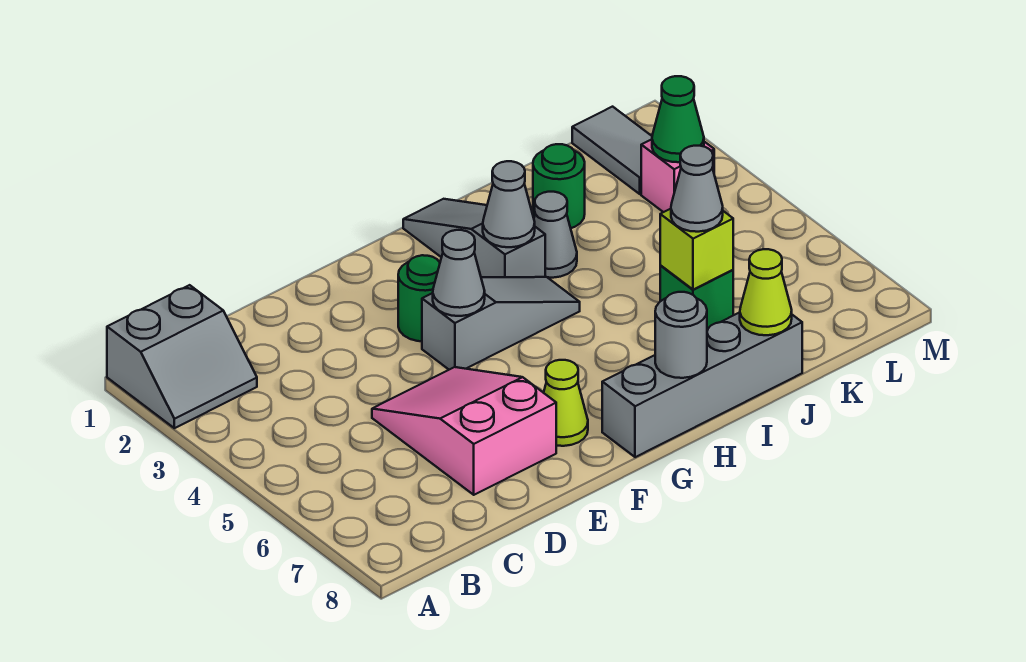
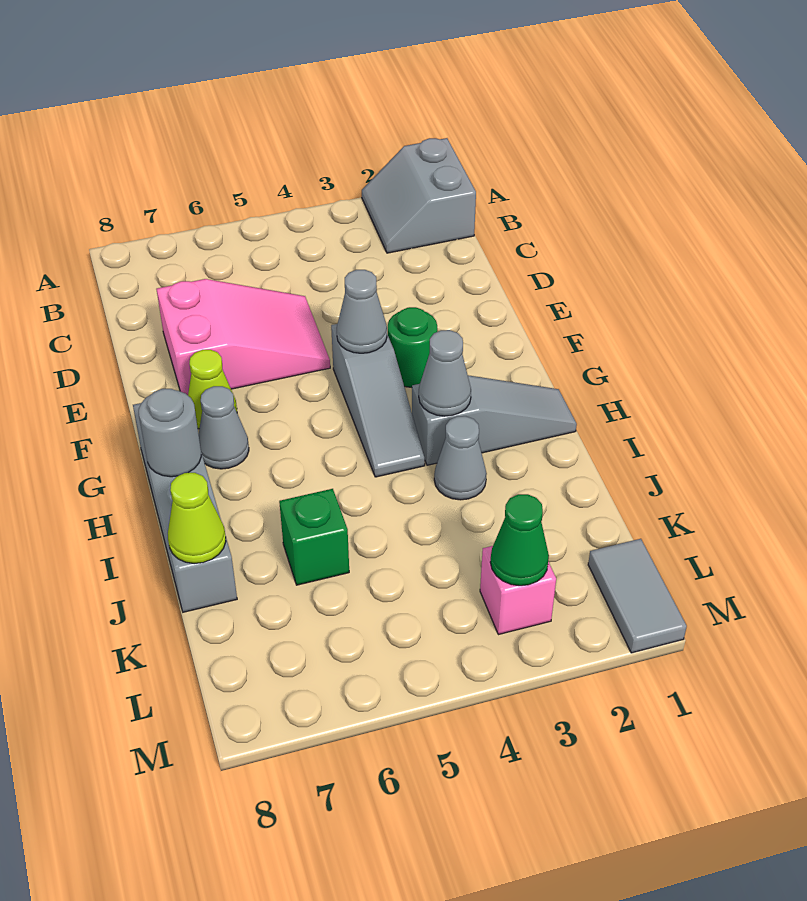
green round brick J2 level 1 -> none
lime brick J6 level 2 -> none
grey cone J6 level 3 -> grey cone G7 level 1
grey tile L1:L2 level 1 -> grey tile L1:M1 level 1

